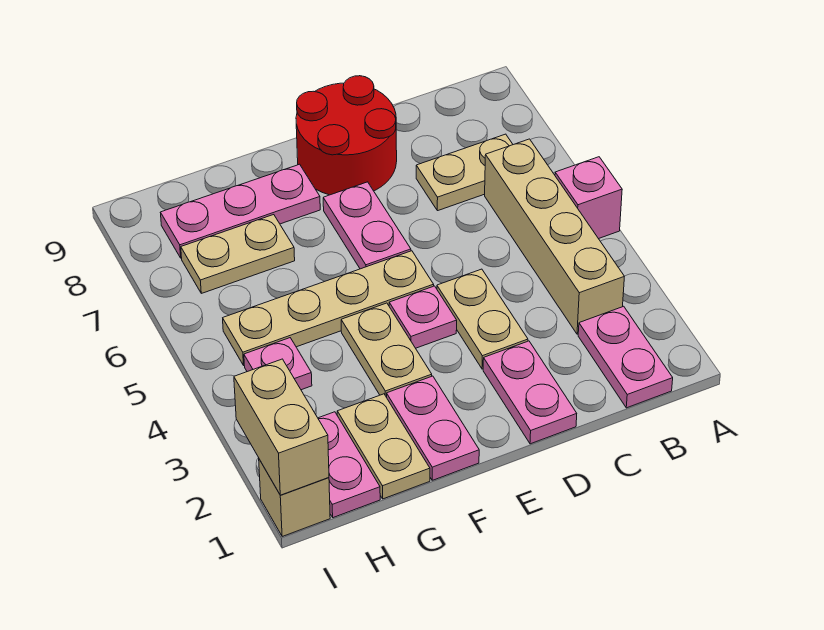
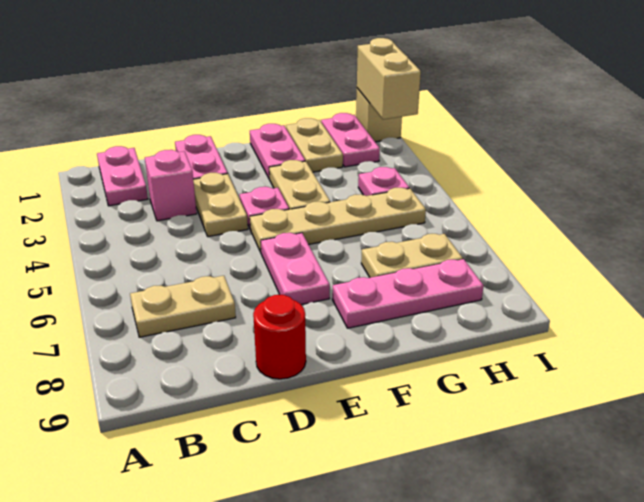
pink brick A5 level 1 -> pink brick C3 level 1
tan brick B3:B6 level 1 -> none
red round brick D8:E9 level 1 -> red round brick D9 level 1

